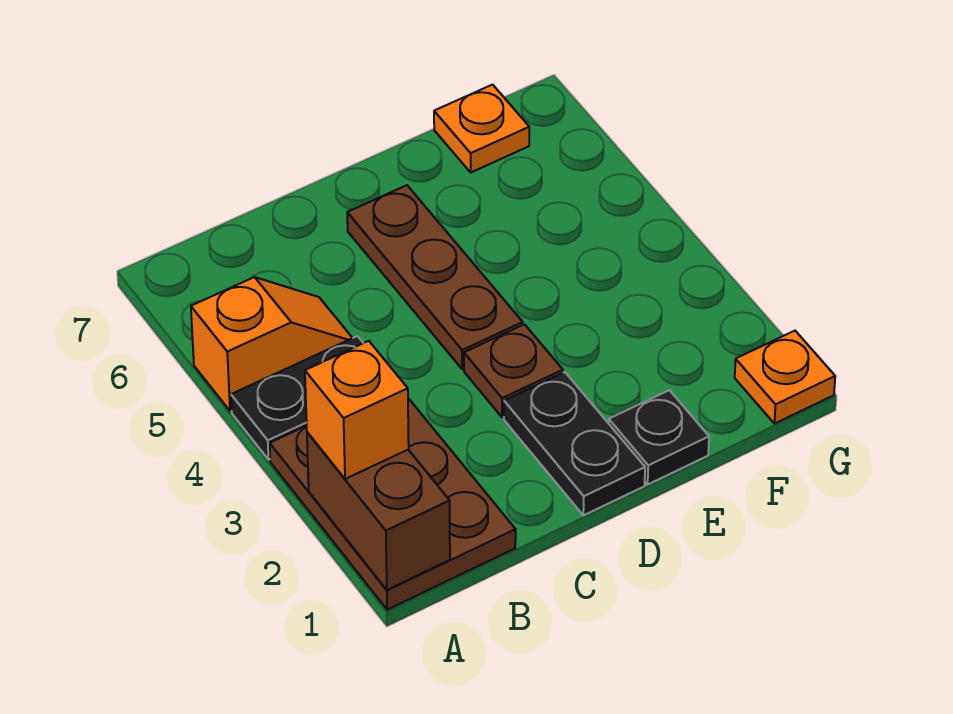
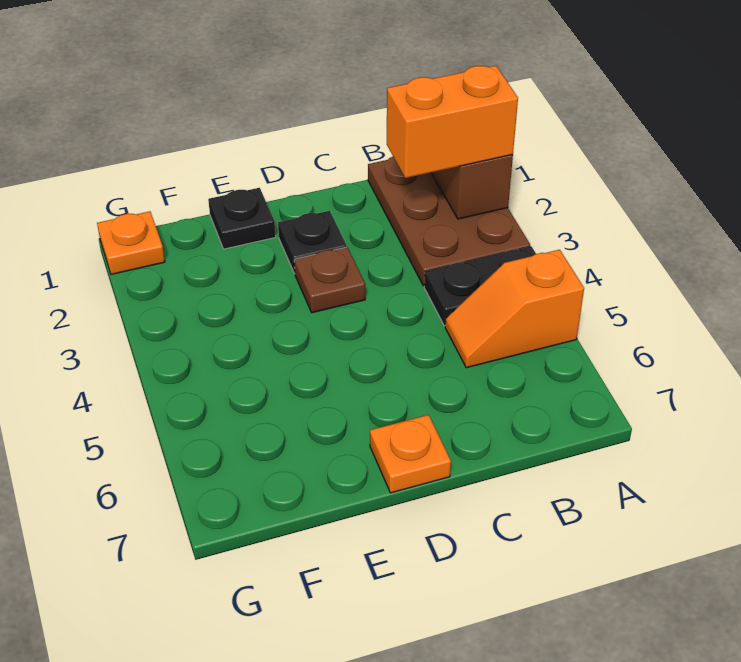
orange brick A2 level 3 -> orange brick A2:B2 level 3
black plate D1:D2 level 1 -> black plate D2 level 1
brown plate D4:D6 level 1 -> none
orange plate F7 level 1 -> orange plate D7 level 1

